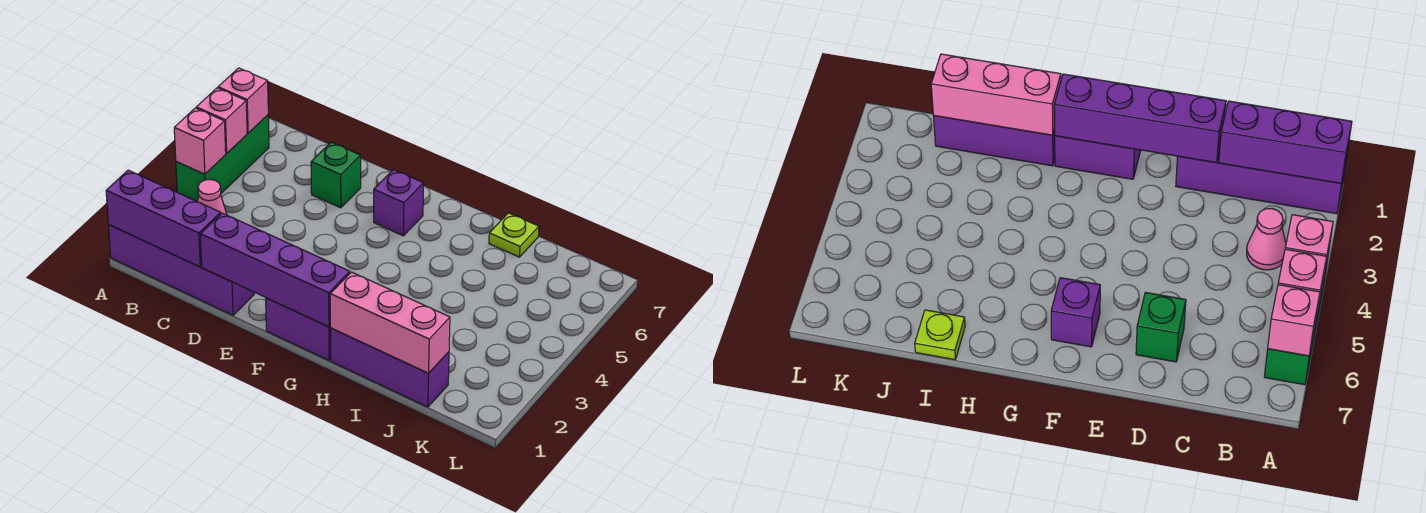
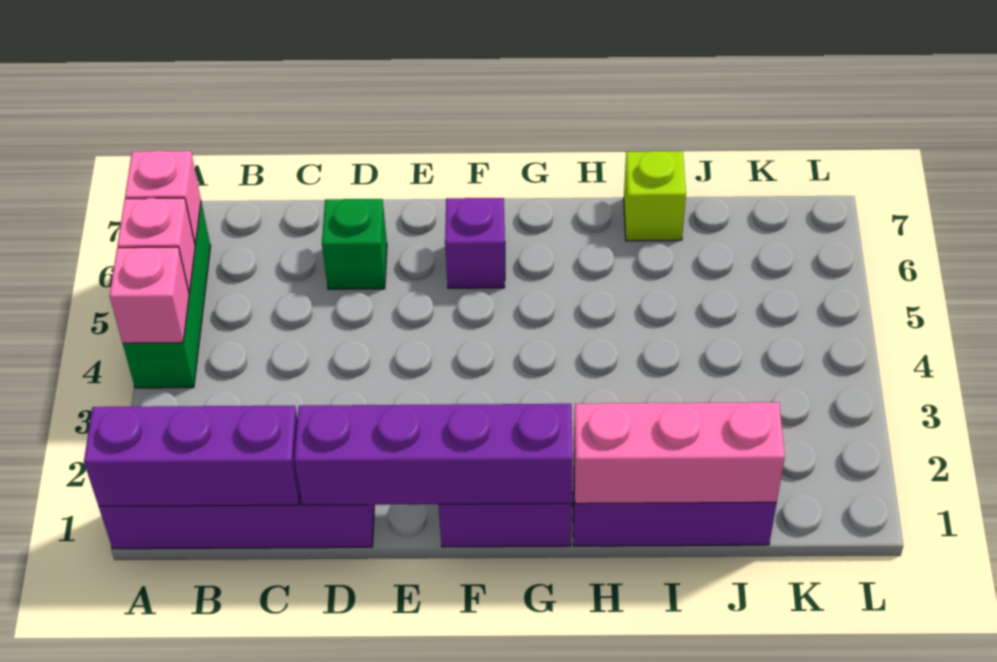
pink cone B3 level 1 -> none
lime plate I7 level 1 -> lime brick I7 level 1

